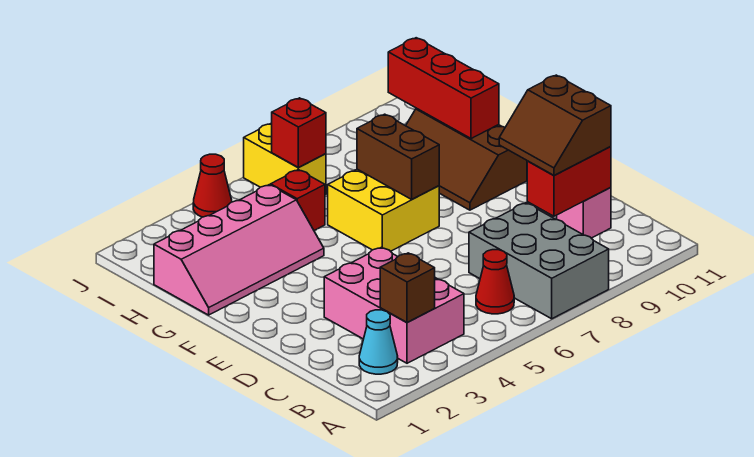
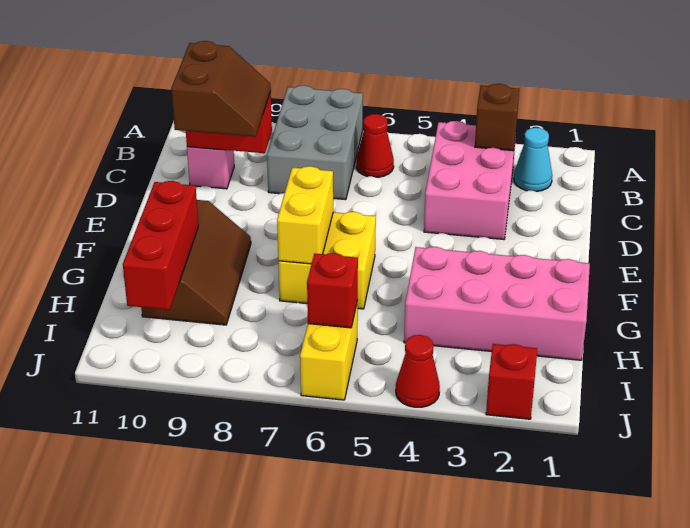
brown brick F7:G7 level 2 -> yellow brick F7:G7 level 2
pink slope G1:H4 level 1 top H -> pink brick G1:H4 level 1
red brick H5 level 1 -> red brick J2 level 1

